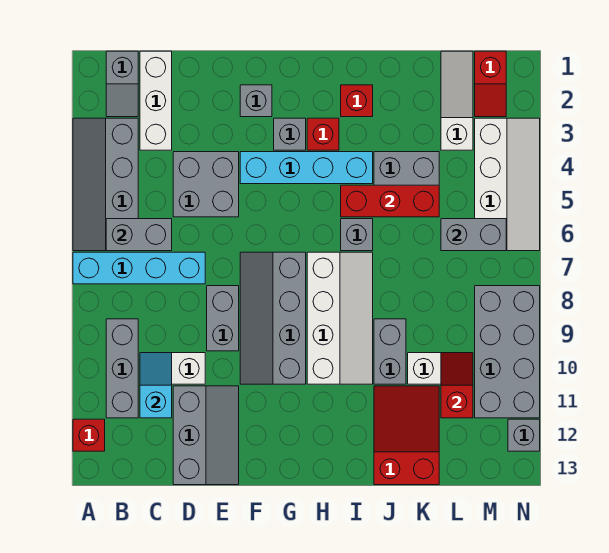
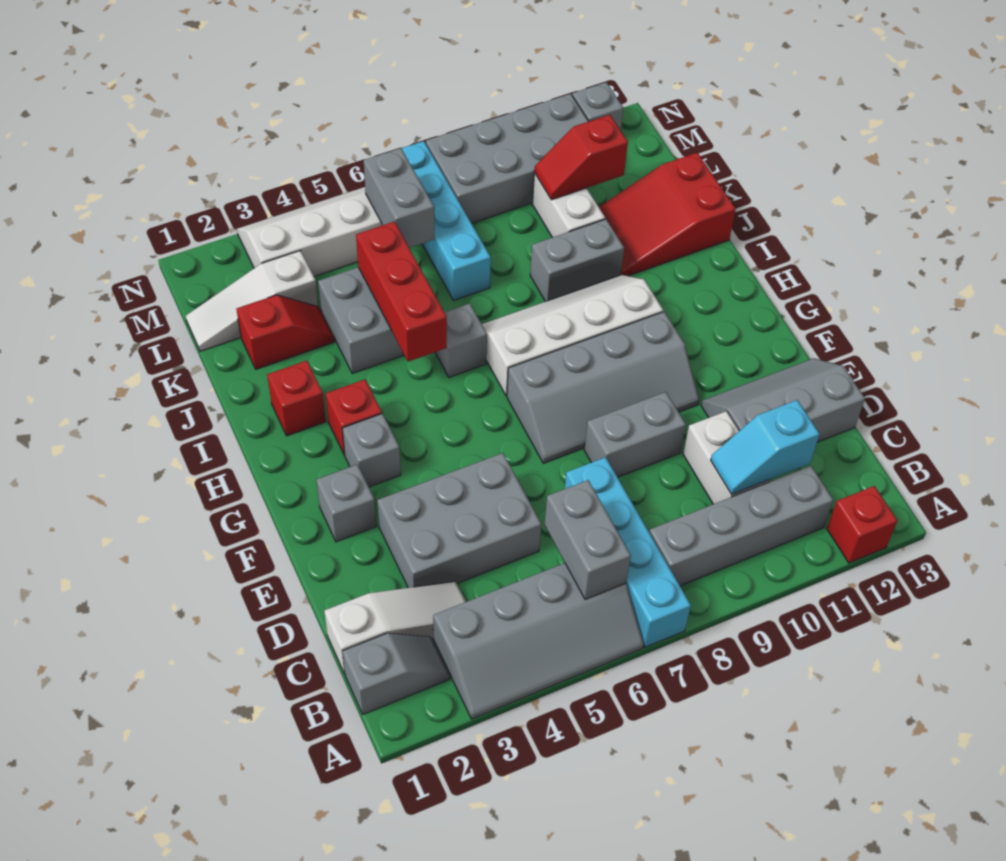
grey brick B9:B11 level 1 -> grey brick B8:B11 level 1
white brick C1:C3 level 1 -> white slope C1:C3 level 1 top 1
grey brick D4:E5 level 1 -> grey brick D3:E5 level 1
cyan brick F4:I4 level 1 -> cyan brick K7:N7 level 1
red slope M1:M2 level 1 top 1 -> red slope K2:K3 level 1 top 2

